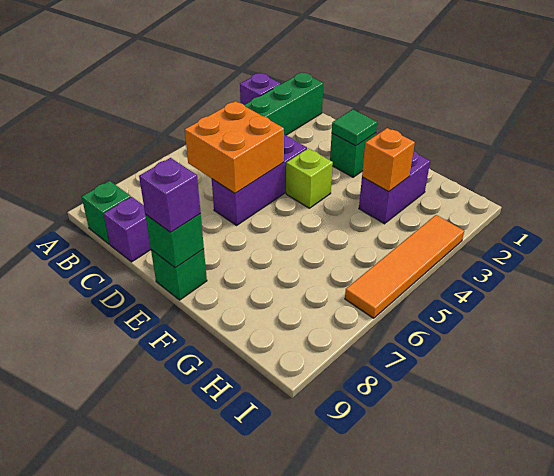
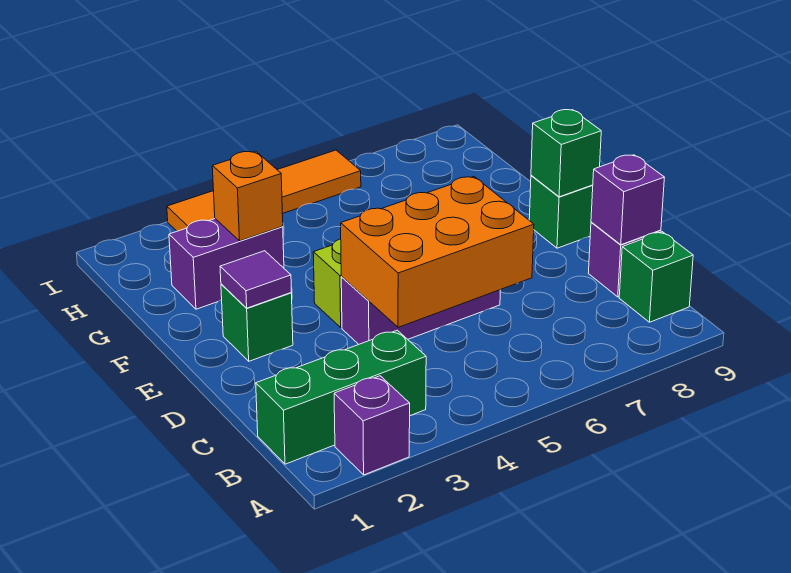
orange brick C5:D6 level 2 -> orange brick C4:D6 level 2
green tile E2 level 2 -> purple tile E2 level 2
purple brick E9 level 3 -> purple brick C9 level 2

